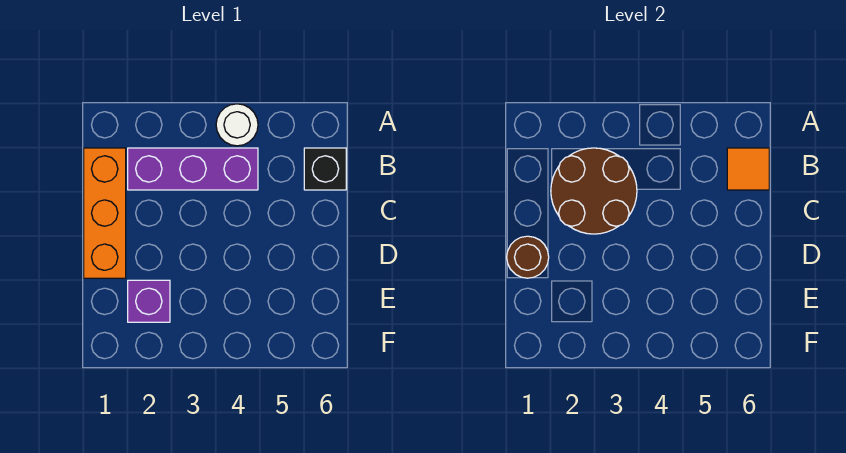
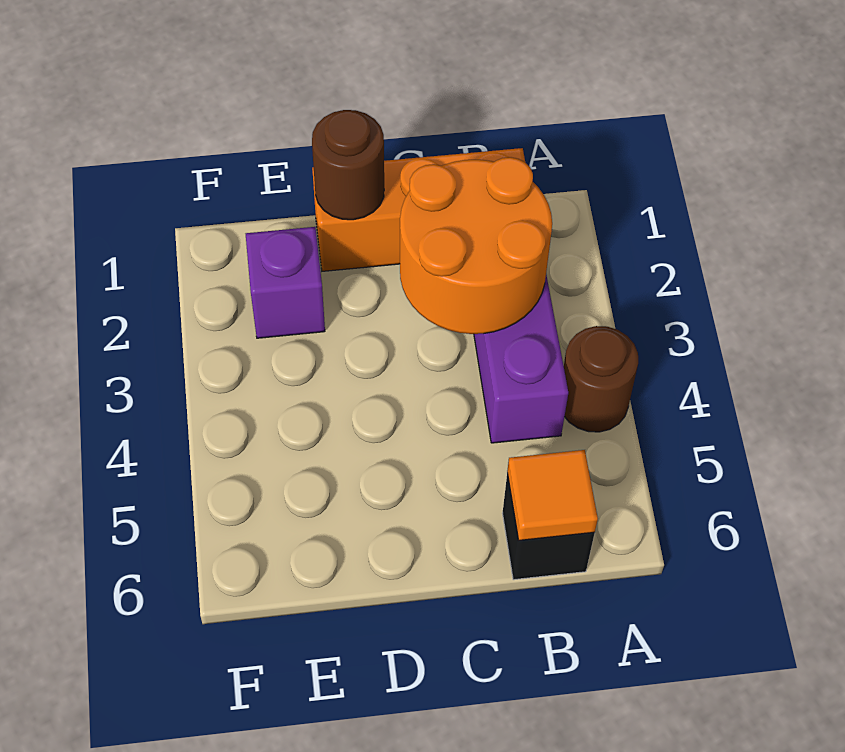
white round brick A4 level 1 -> brown round brick A4 level 1
brown round brick B2:C3 level 2 -> orange round brick B2:C3 level 2

